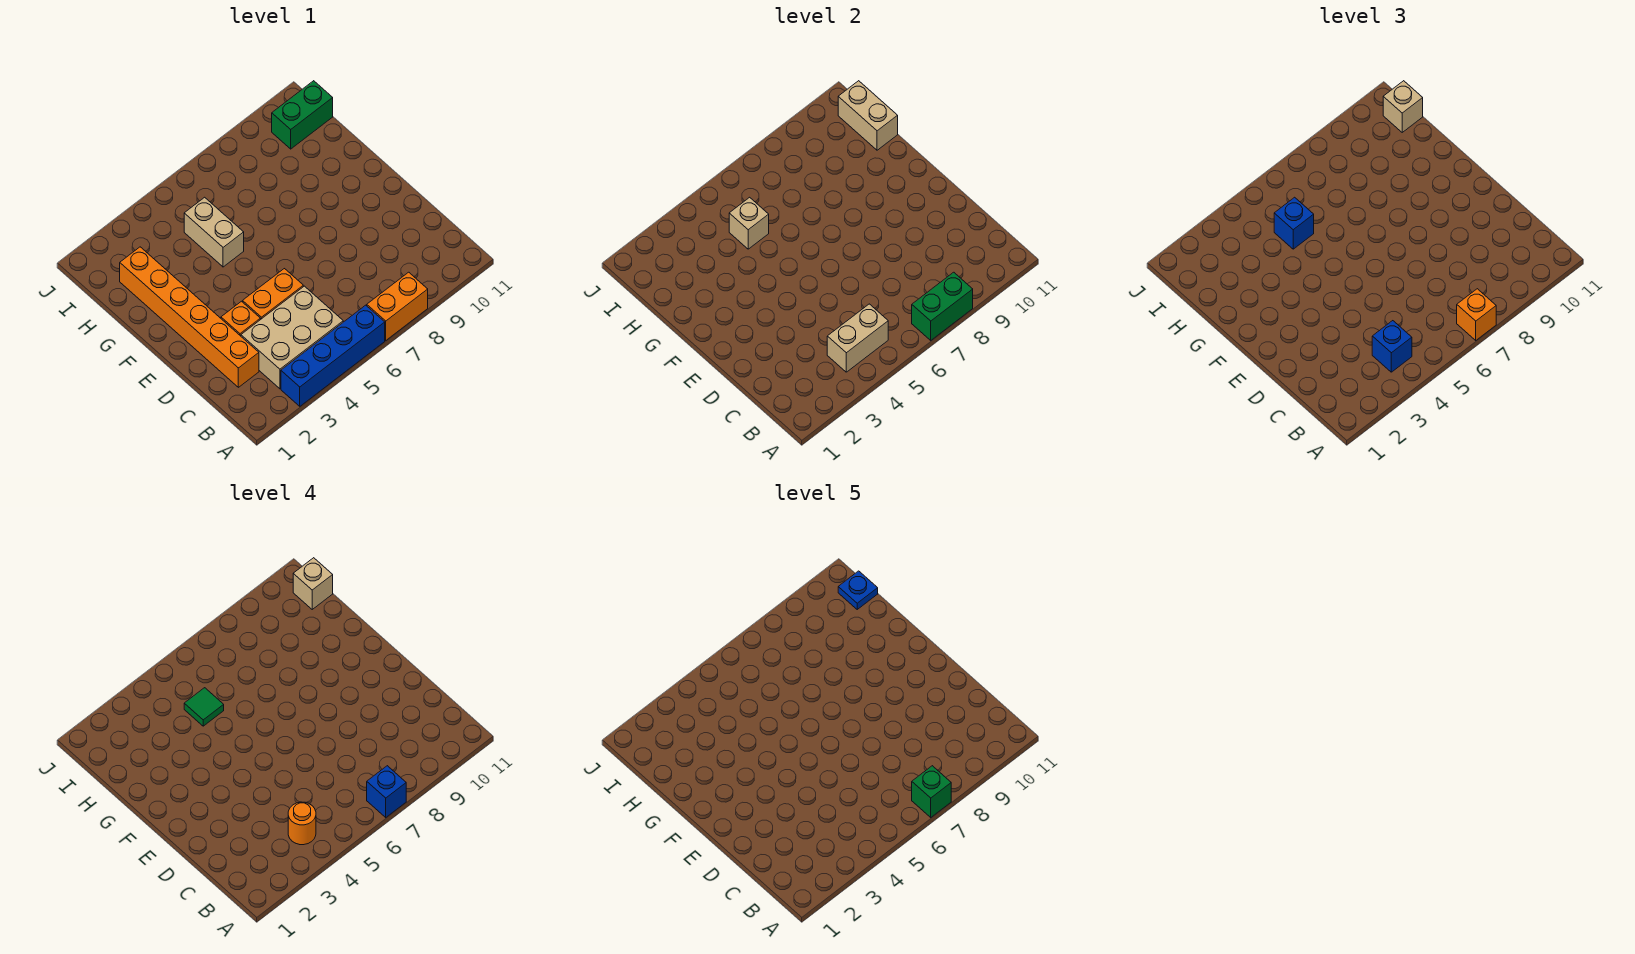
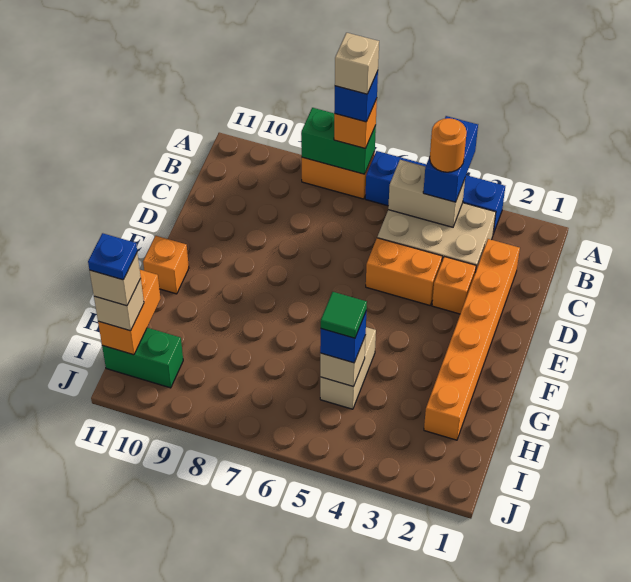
green brick A7 level 5 -> tan brick A7 level 5
blue brick B4 level 3 -> blue brick A4:B4 level 3
none -> orange brick F11 level 1
tan brick H11:I11 level 2 -> orange brick H11:I11 level 2

